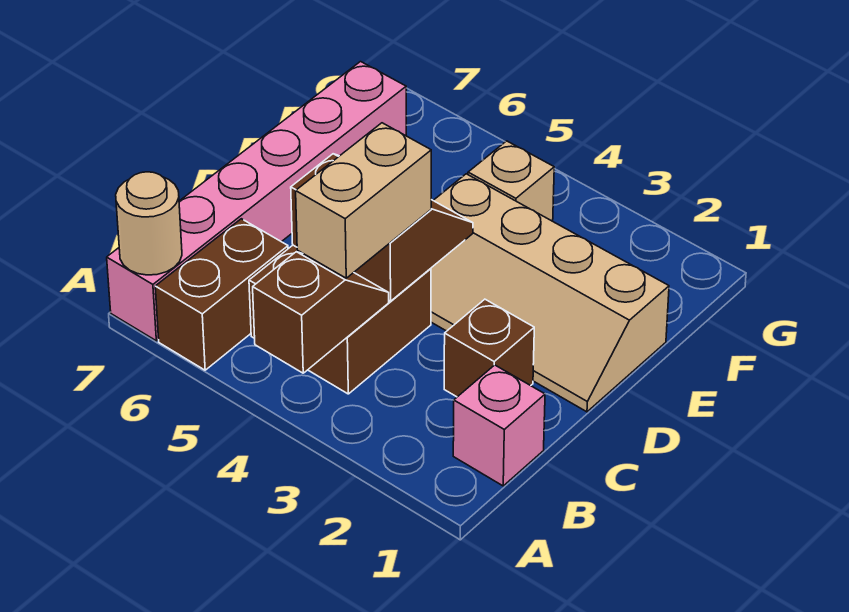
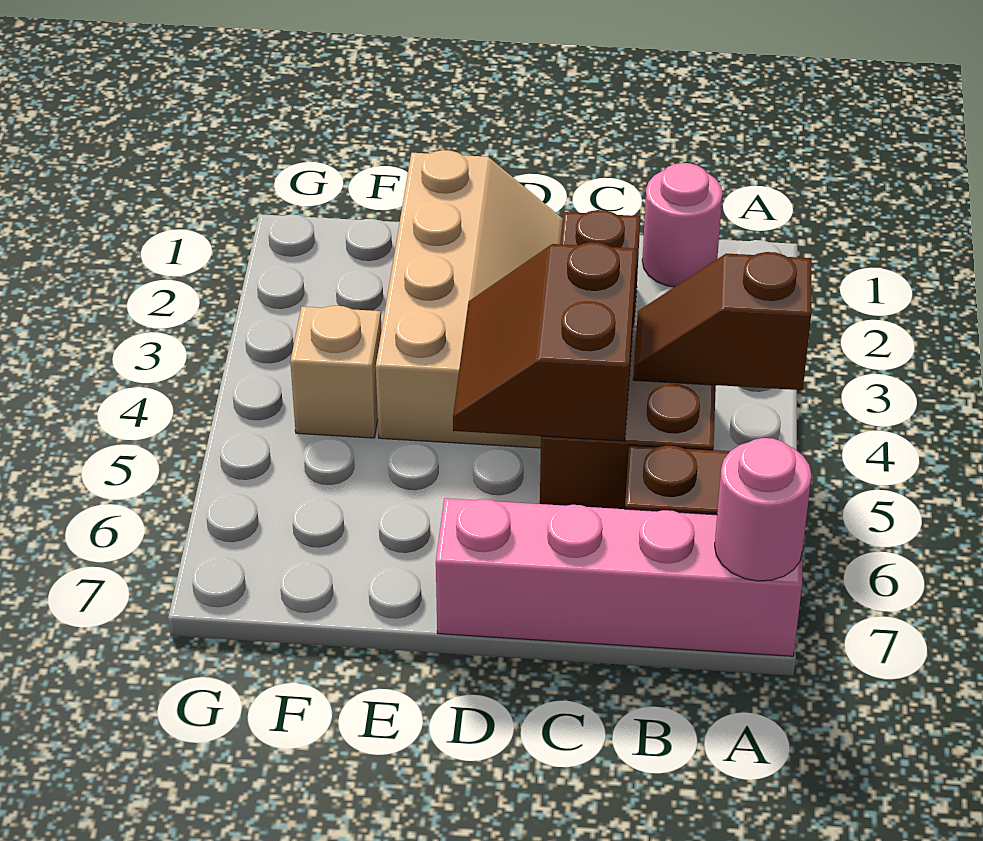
pink brick A7:F7 level 1 -> pink brick A7:D7 level 1
tan round brick A7 level 2 -> pink round brick A7 level 2
pink brick B1 level 1 -> pink round brick B1 level 1
tan brick B4:C4 level 3 -> none

